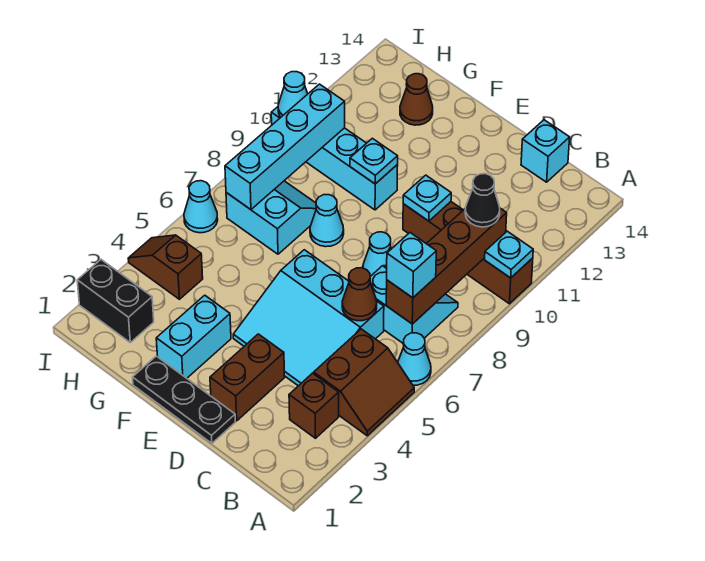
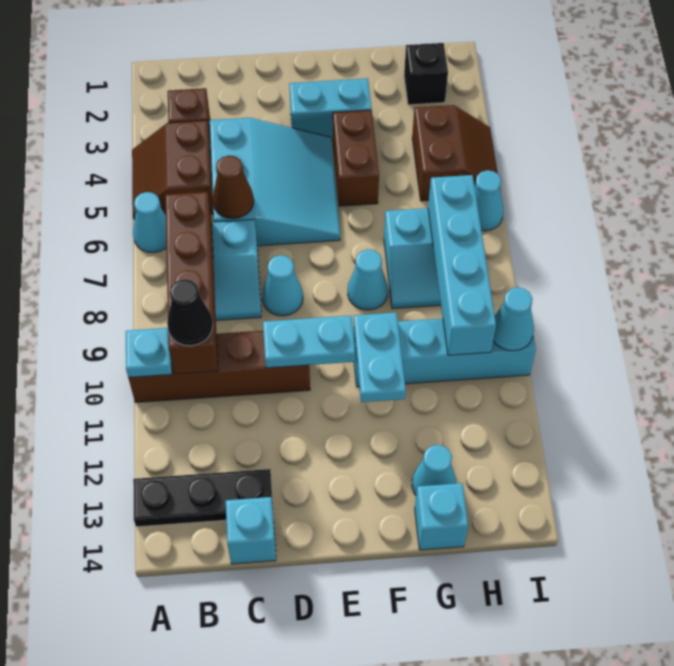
cyan brick B7 level 3 -> cyan brick G14 level 1
cyan slope C4:E6 level 1 top 6 -> cyan slope C4:E6 level 1 top C
black plate D1:F1 level 1 -> black plate A13:C13 level 1
brown brick D2:D3 level 1 -> brown brick F4:F5 level 1
cyan plate D10 level 2 -> cyan plate D10:E10 level 2
cyan brick F2:F3 level 1 -> cyan brick E3:F3 level 1
cyan plate F10 level 2 -> cyan plate F10:F11 level 2
brown cone G13 level 1 -> cyan cone G13 level 1
black brick H2:I2 level 1 -> black brick H2 level 1
brown slope H4:I4 level 1 top H -> brown slope H4:I5 level 1 top H

